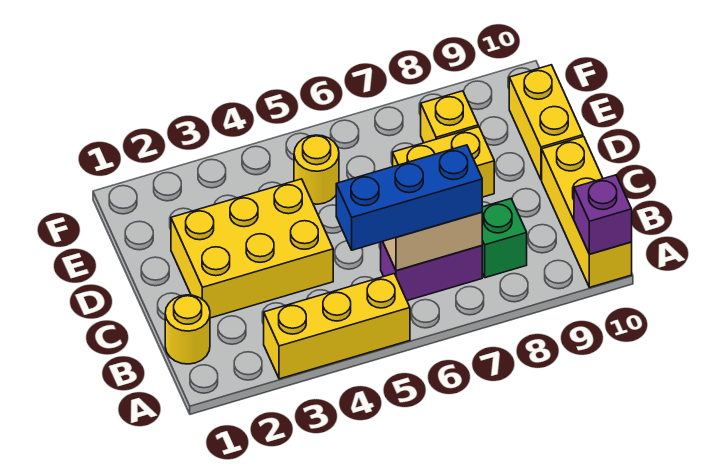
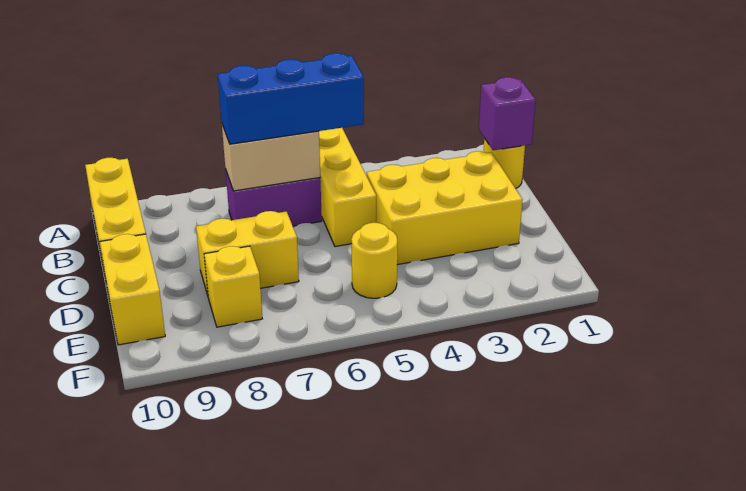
yellow brick A3:A5 level 1 -> yellow brick A5:C5 level 1
purple brick A10 level 2 -> purple brick B1 level 2
green brick B8 level 1 -> none

